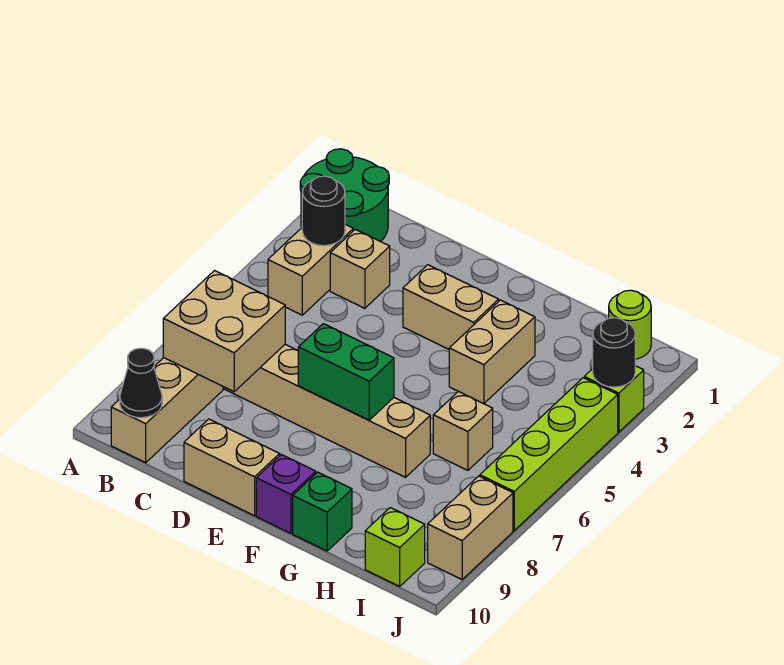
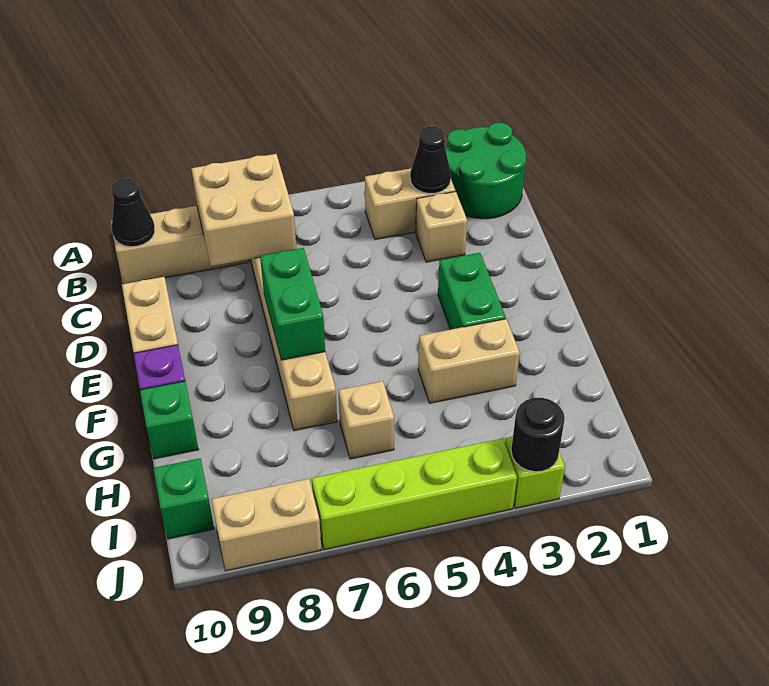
black round brick B3 level 2 -> black cone B3 level 2
tan brick E3:F3 level 1 -> green brick E3:F3 level 1
lime round brick I1 level 1 -> none
lime brick I10 level 1 -> green brick I10 level 1

